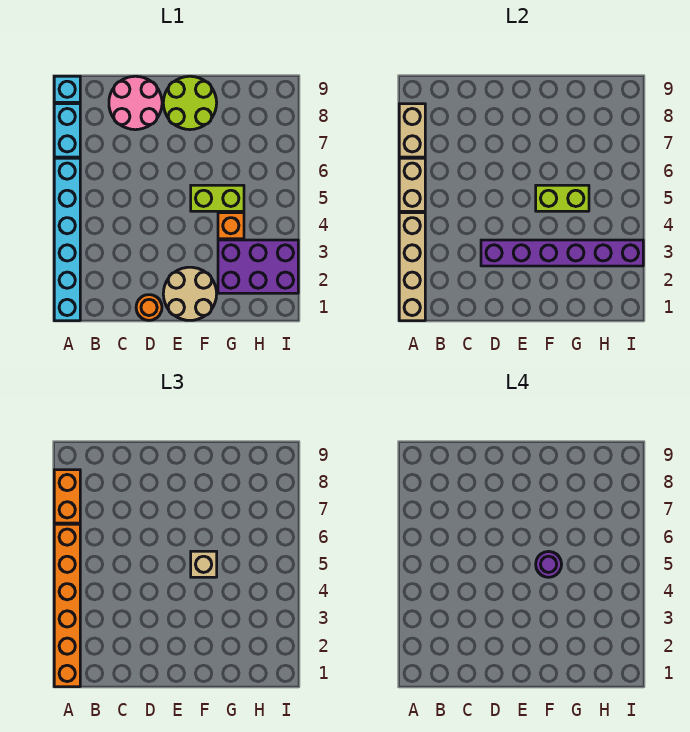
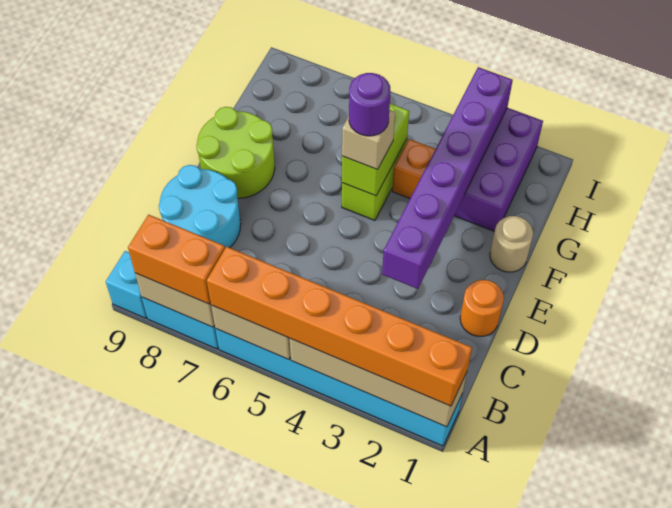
pink round brick C8:D9 level 1 -> cyan round brick C8:D9 level 1
tan round brick E1:F2 level 1 -> tan round brick F1 level 1

